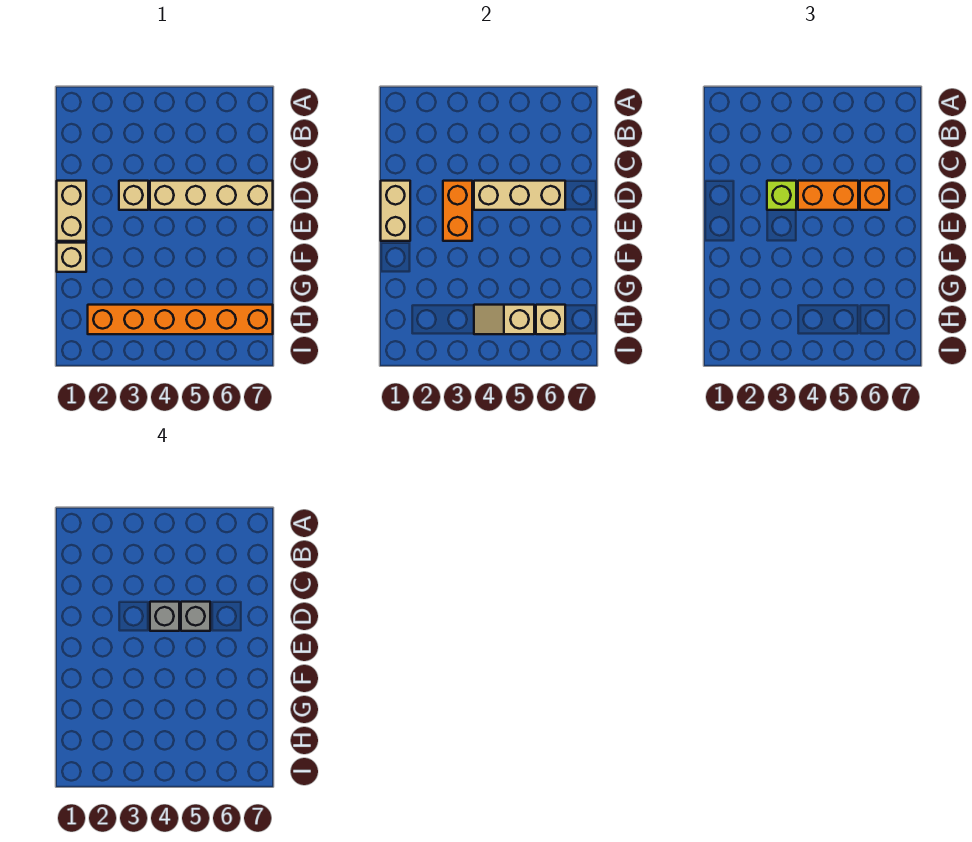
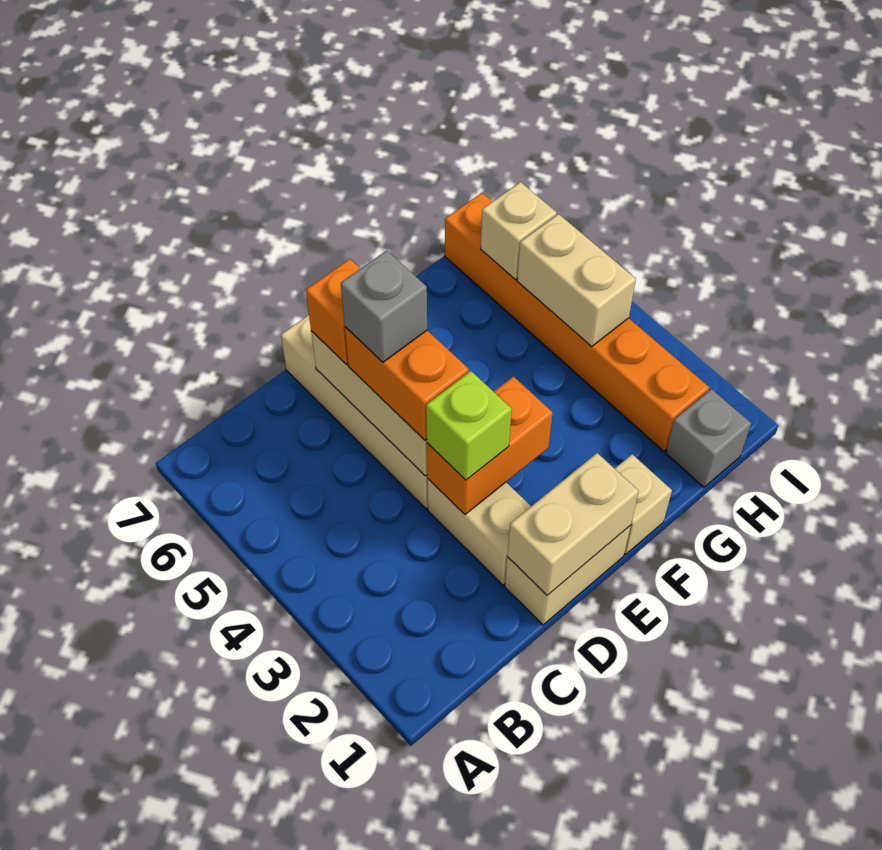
tan brick D3 level 1 -> tan brick D2:D3 level 1
grey brick D4 level 4 -> grey brick H1 level 1
tan slope H4:H5 level 2 top 5 -> tan brick H4:H5 level 2

